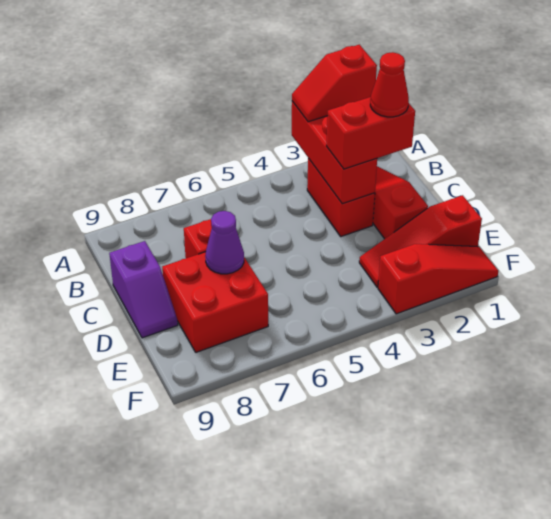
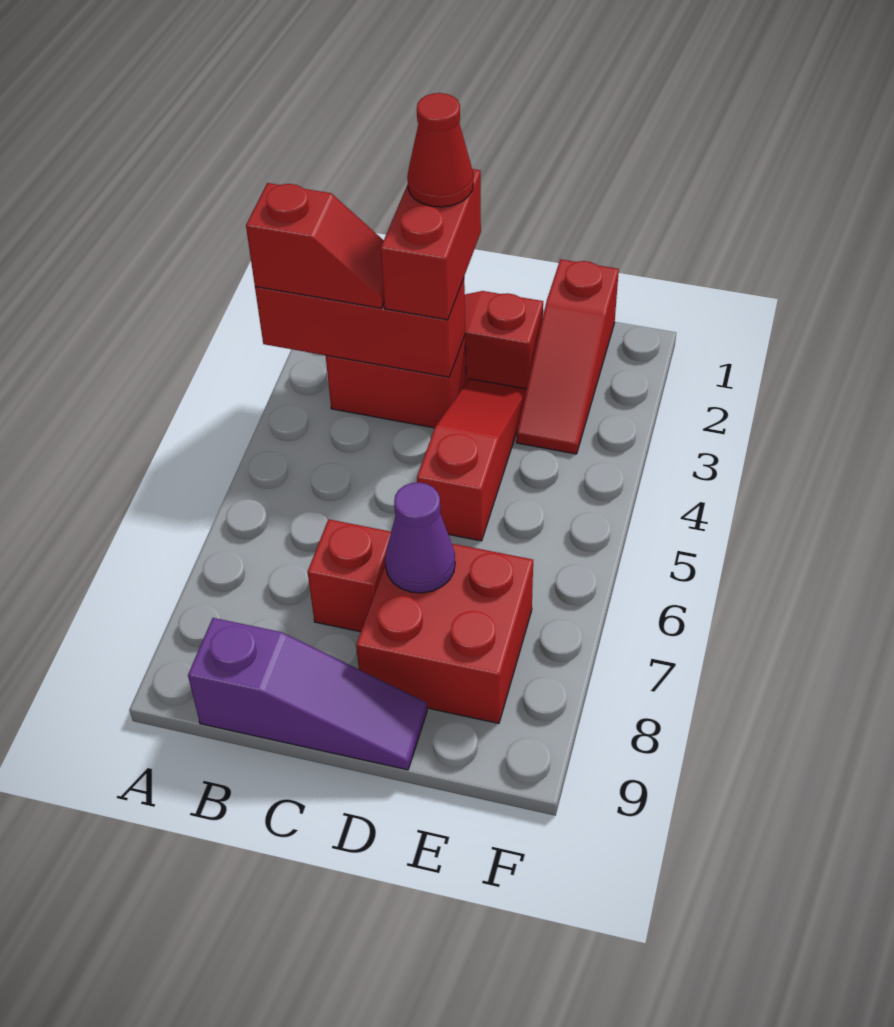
red slope A2:A3 level 3 top 2 -> red slope A3:B3 level 3 top A
purple slope C9:D9 level 1 top C -> purple slope B9:D9 level 1 top B
red slope F1:F3 level 1 top 3 -> red slope D3:D5 level 1 top 5

